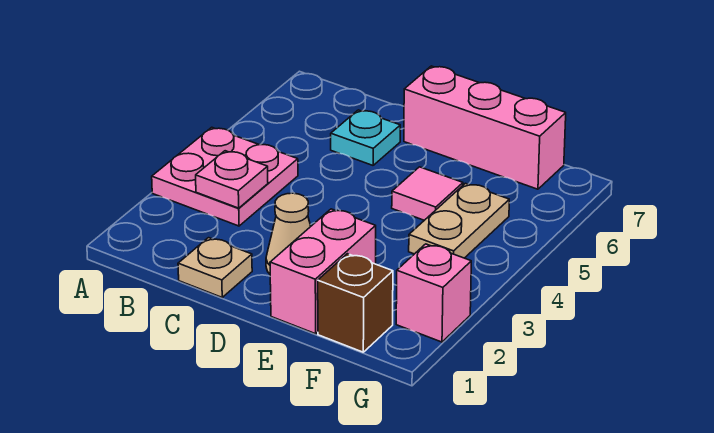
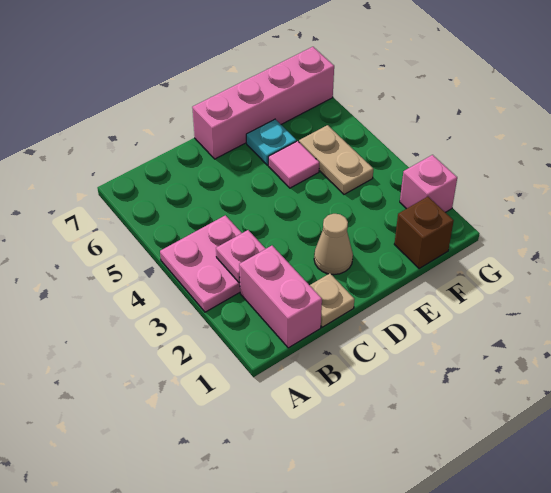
cyan plate C6 level 1 -> cyan plate E6 level 1
pink brick D7:F7 level 1 -> pink brick D7:G7 level 1
pink brick E1:E2 level 1 -> pink brick B1:B2 level 1

